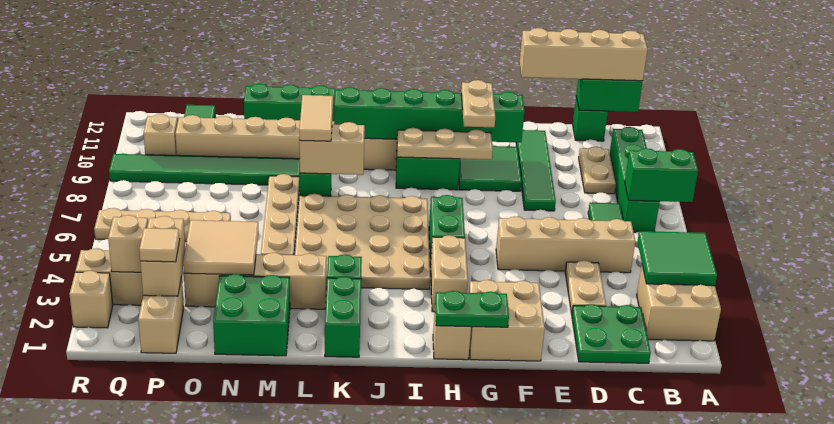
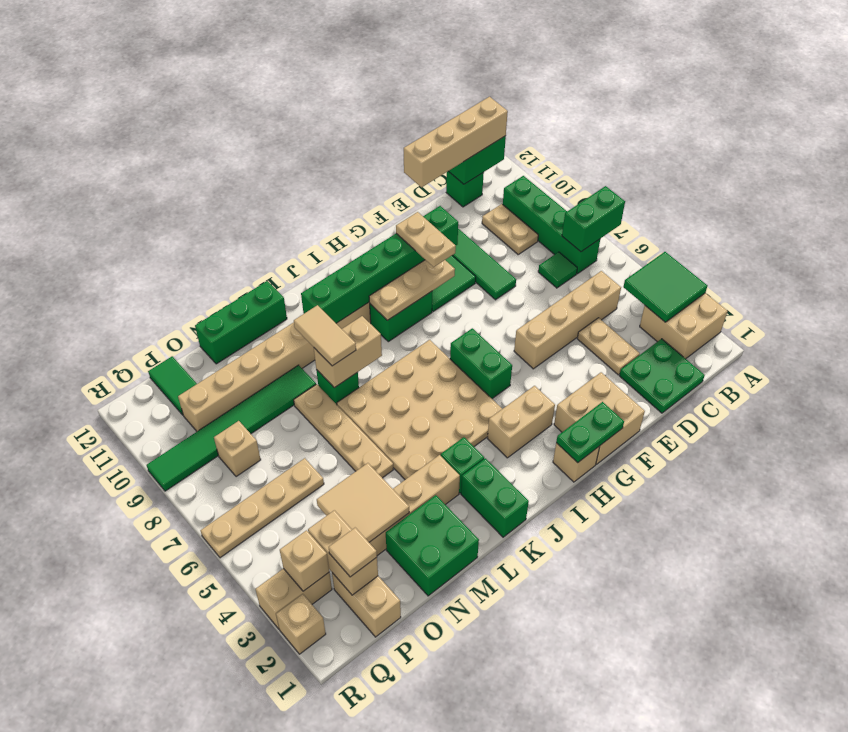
tan brick H3:H4 level 1 -> tan brick H3:I3 level 1
tan brick Q10 level 1 -> tan brick P8 level 1

